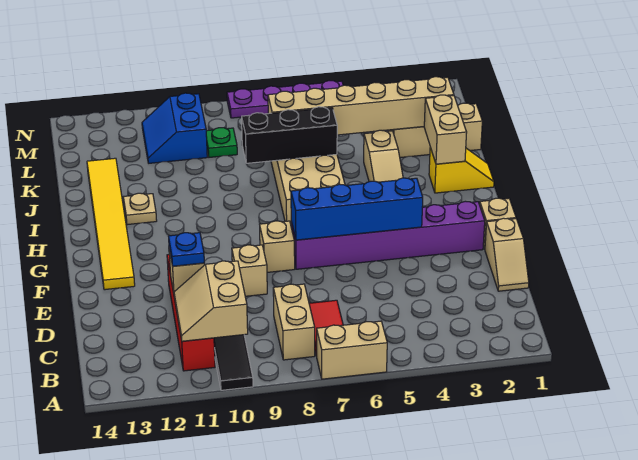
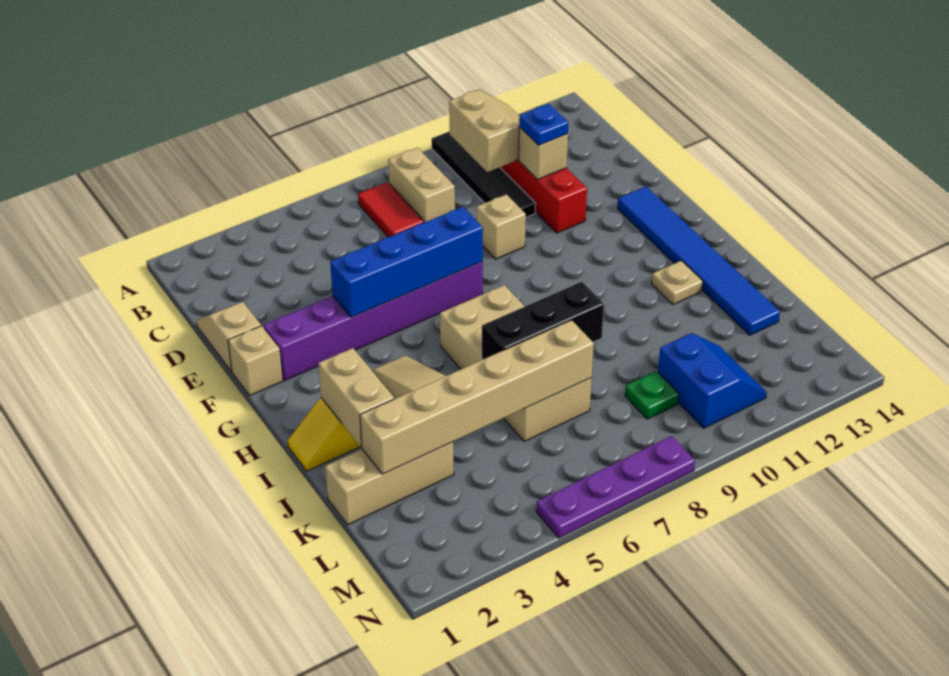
tan brick A6:A7 level 1 -> none
tan brick F8 level 1 -> none
yellow tile F13:K13 level 1 -> blue tile F13:K13 level 1

